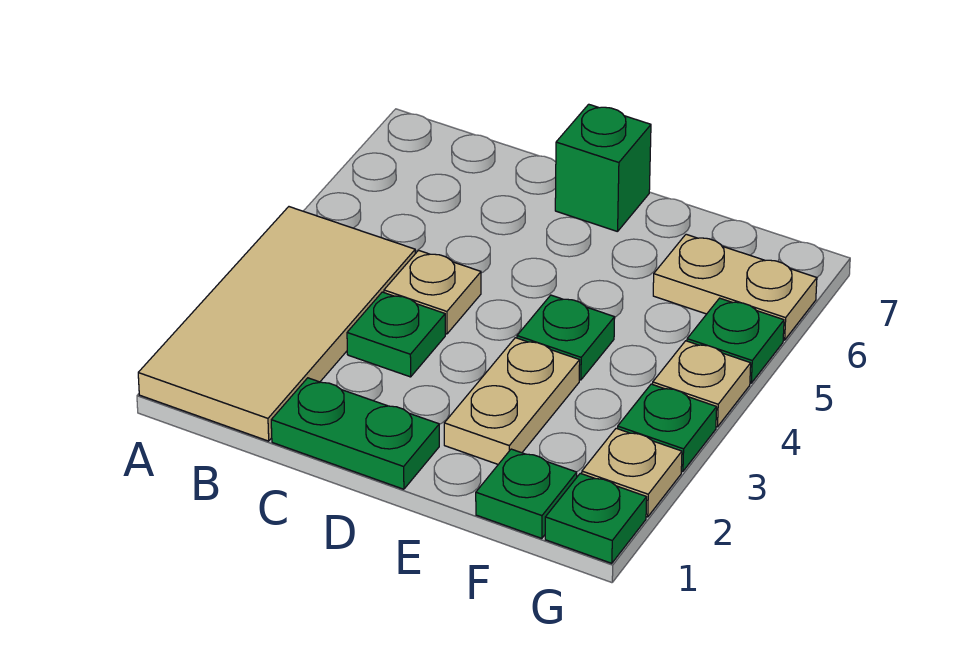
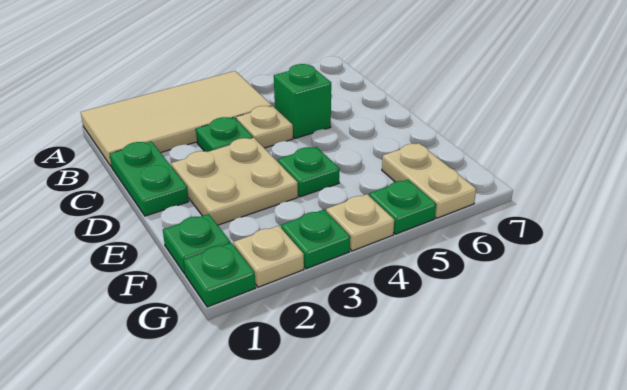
green brick D7 level 1 -> green brick C5 level 1
tan plate E2:E3 level 1 -> tan plate D2:E3 level 1

